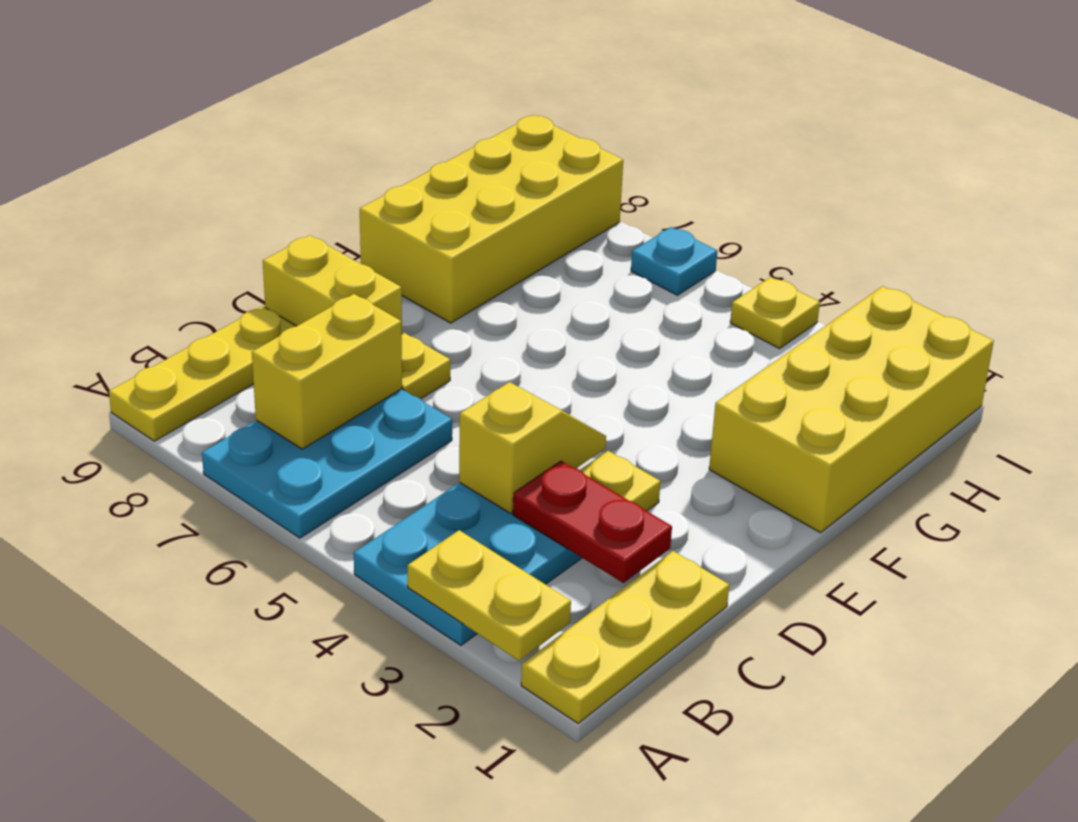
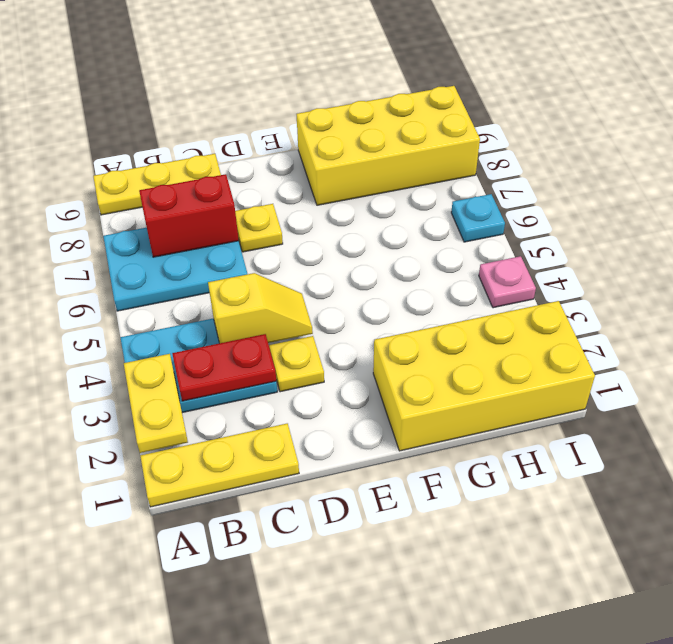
yellow brick B7:C7 level 2 -> red brick B7:C7 level 2
red plate C2:C3 level 2 -> red plate B3:C3 level 2
yellow brick D8:D9 level 1 -> none
yellow plate I4 level 1 -> pink plate I4 level 1

